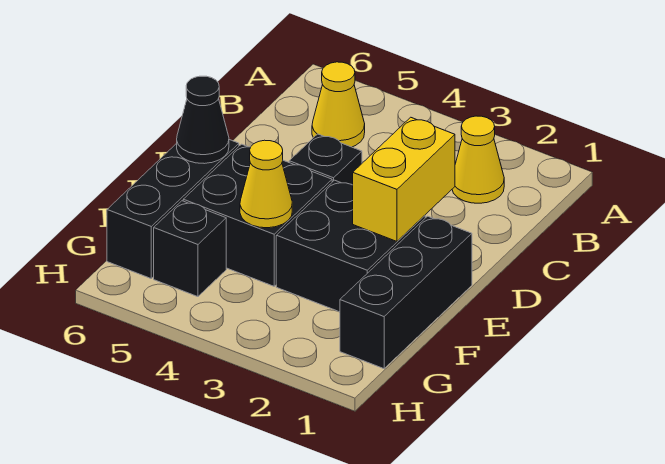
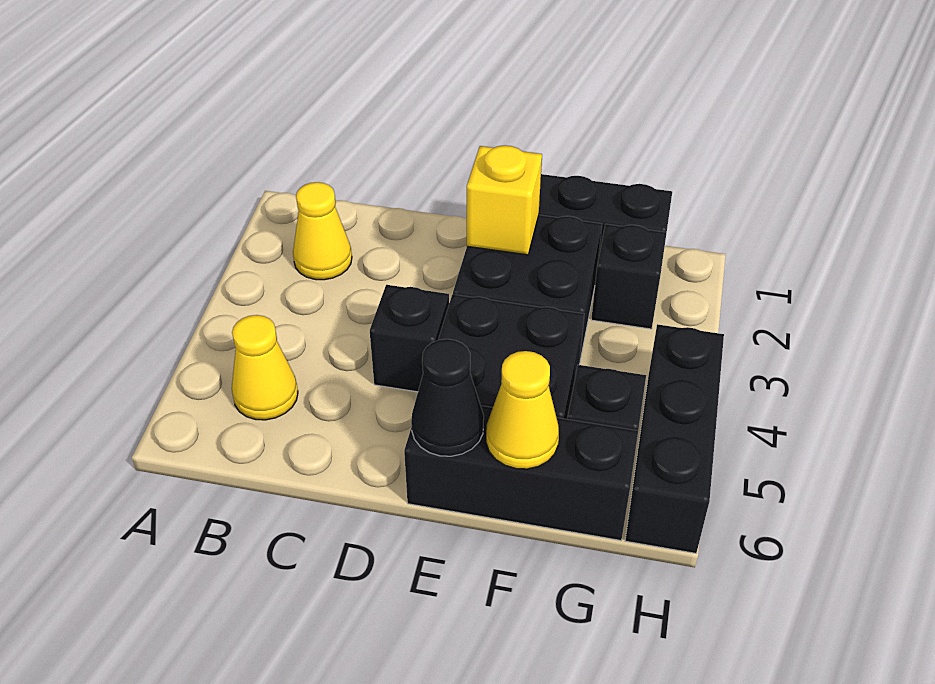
yellow brick D2:E2 level 2 -> yellow brick E2 level 2
yellow cone F4 level 2 -> yellow cone F6 level 2
none -> black brick G2 level 1
none -> black brick H4:H6 level 1

